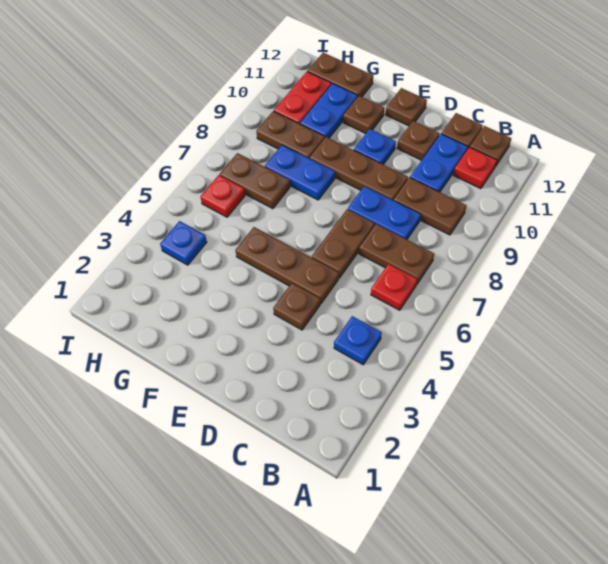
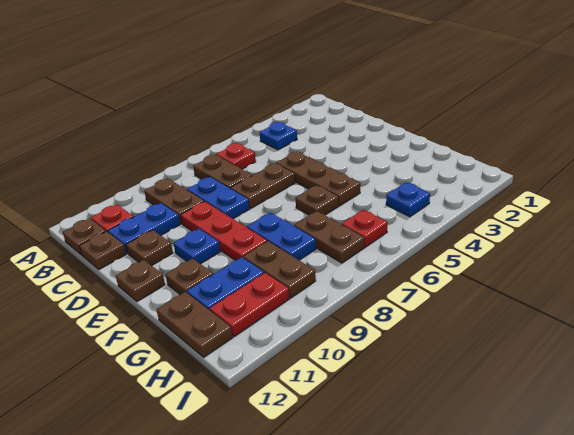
brown plate D4 level 1 -> brown plate F6 level 1
brown plate D9:F9 level 1 -> red plate D9:F9 level 1

